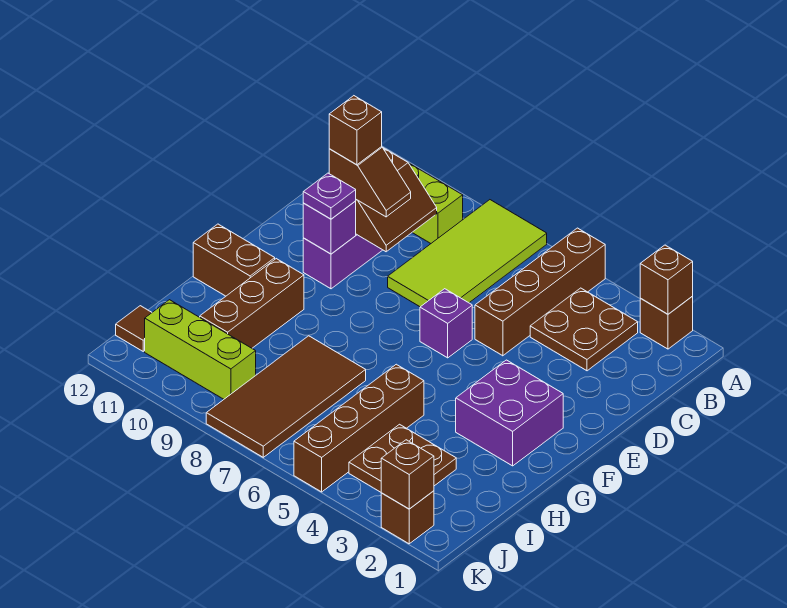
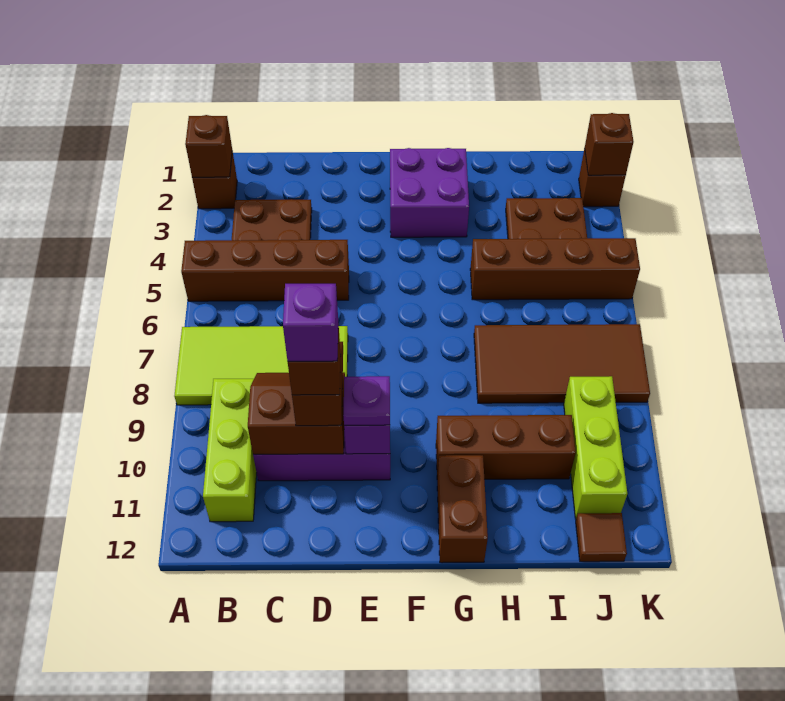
purple brick E6 level 1 -> purple brick D10 level 5

